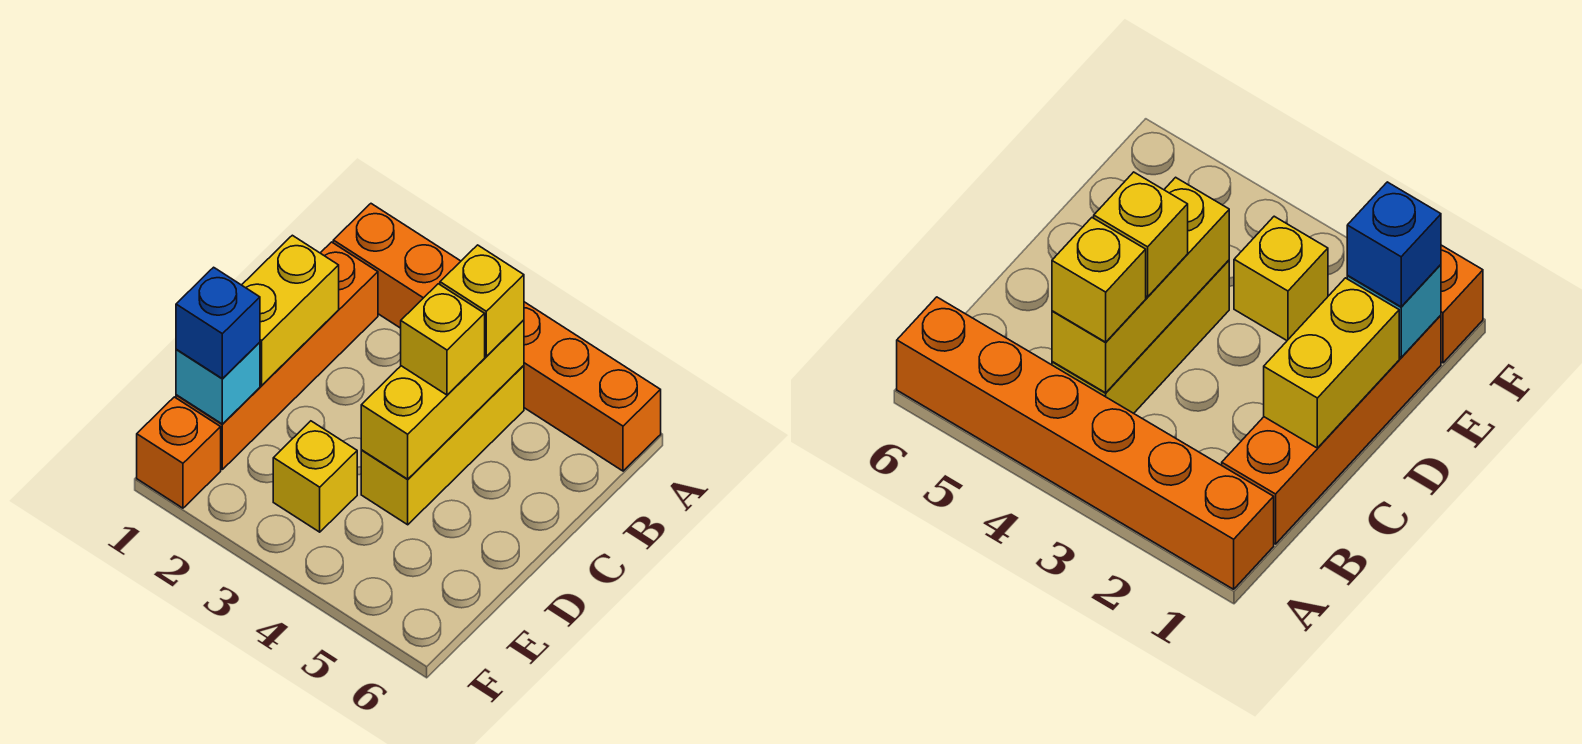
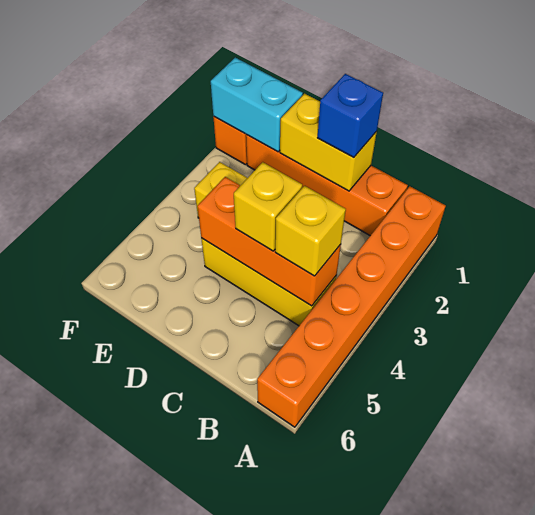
yellow brick B4:D4 level 2 -> orange brick B4:D4 level 2
cyan brick E1 level 2 -> cyan brick E1:F1 level 2
blue brick E1 level 3 -> blue brick C1 level 3

